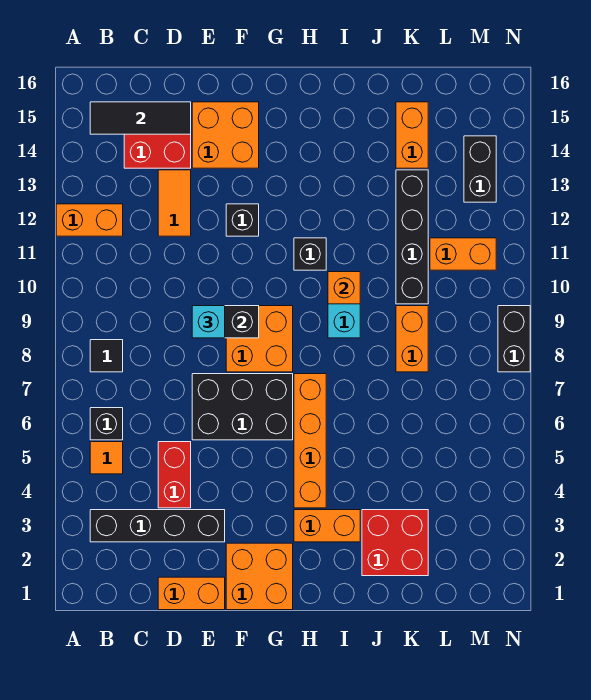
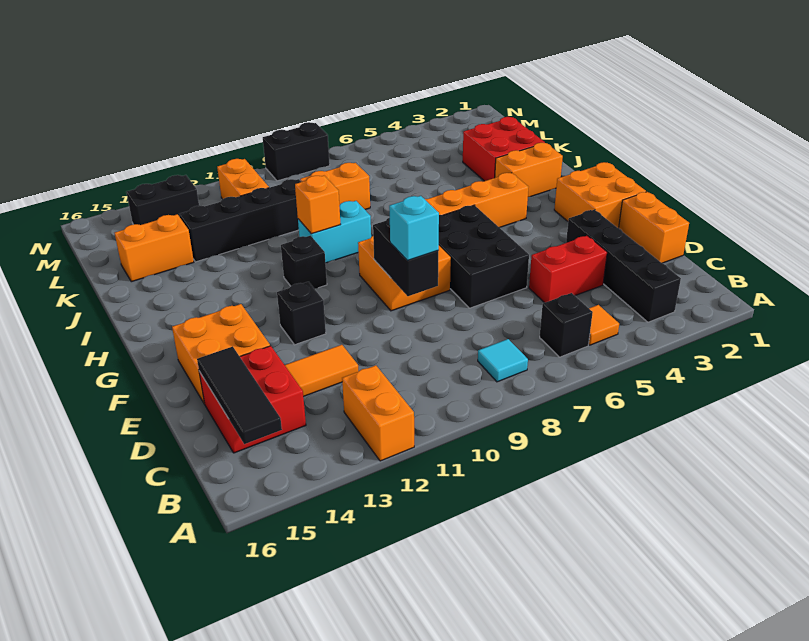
black tile B8 level 1 -> cyan tile B8 level 1
orange brick H3:I3 level 1 -> orange brick I2:I3 level 1

